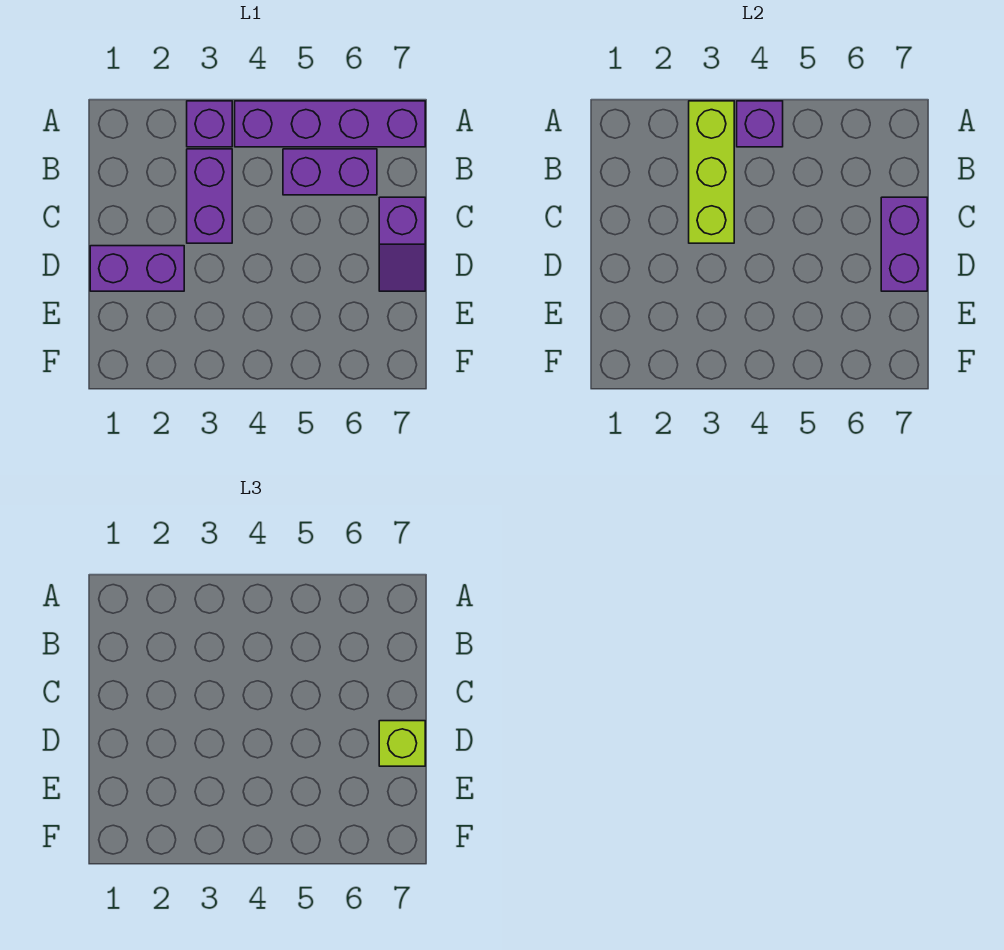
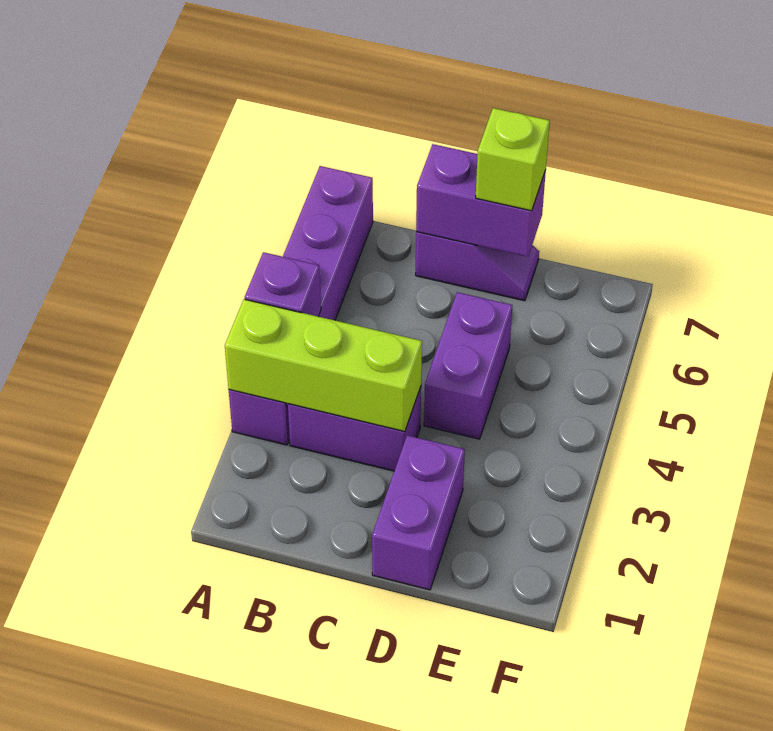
purple brick B5:B6 level 1 -> purple brick D4:D5 level 1

